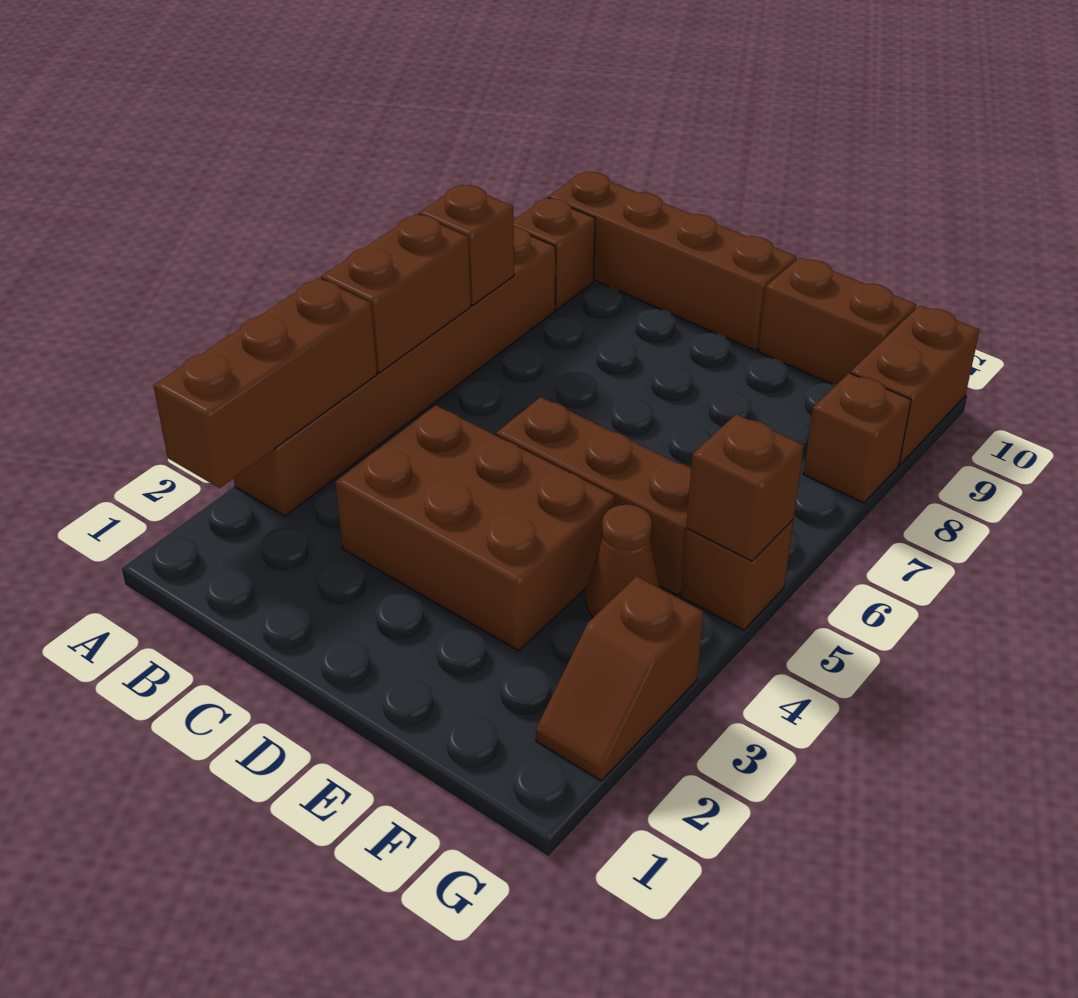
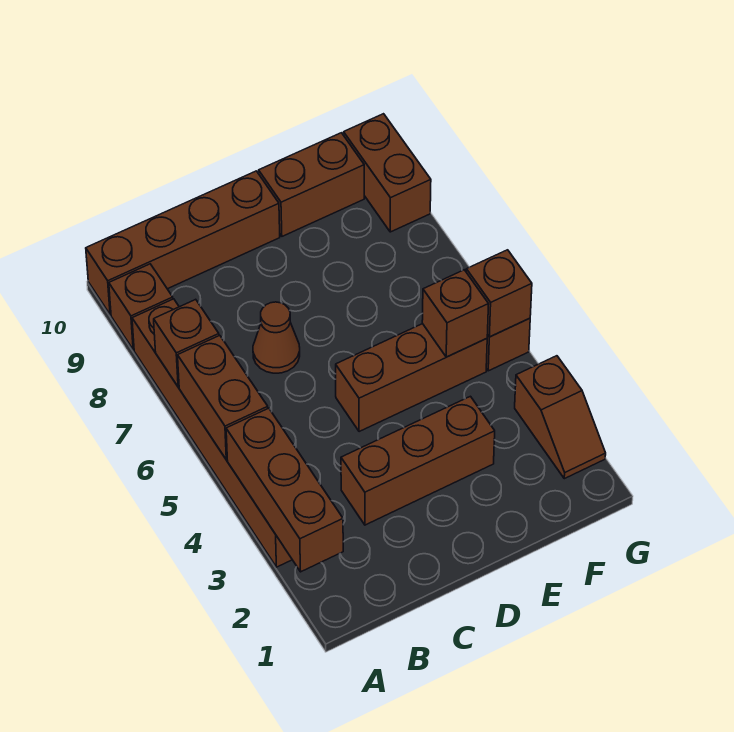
brown brick C3:E4 level 1 -> brown brick C3:E3 level 1
brown cone F4 level 1 -> brown cone C7 level 1
brown brick G8 level 1 -> brown brick F5 level 2

